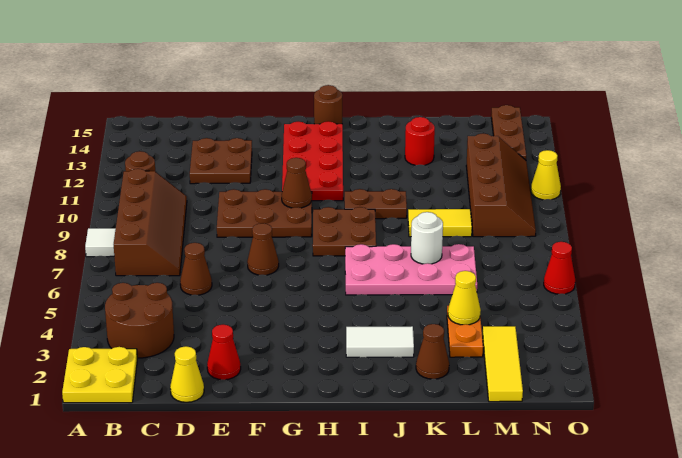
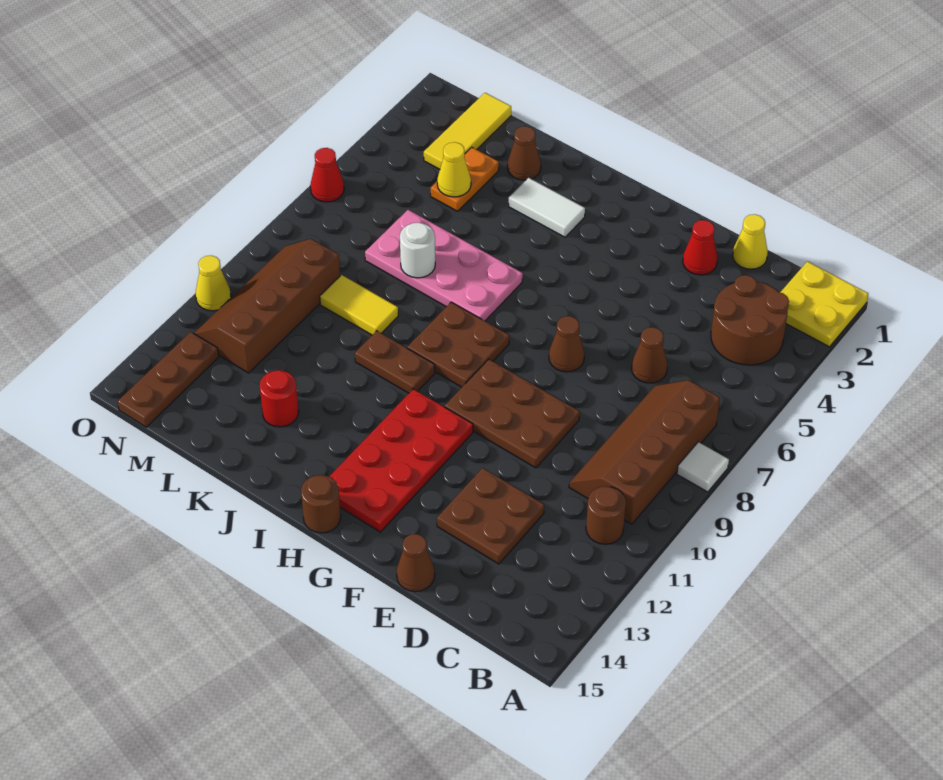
brown cone G10 level 2 -> brown cone E15 level 1

